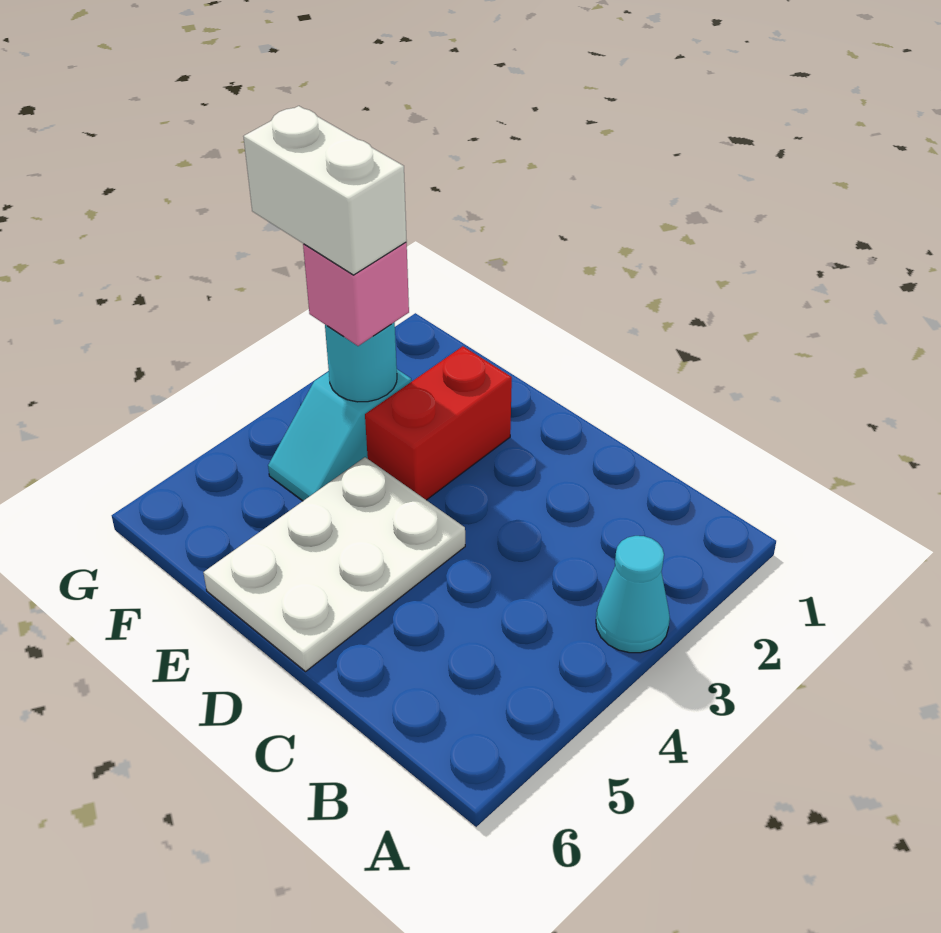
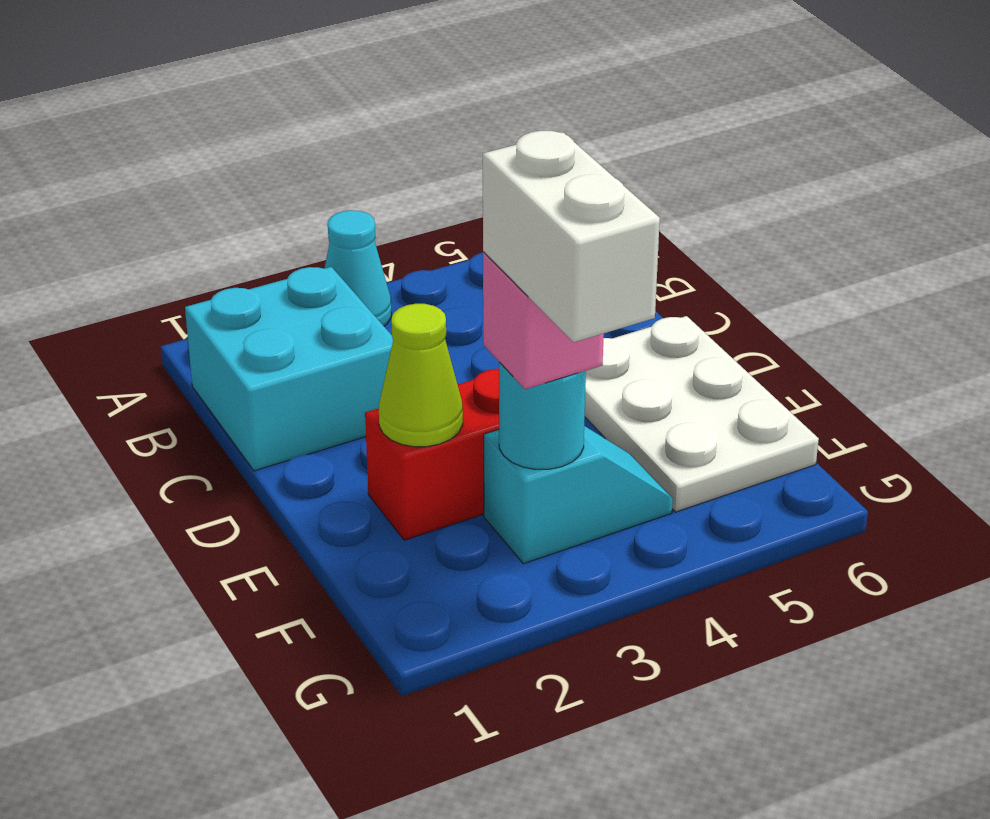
none -> cyan brick B1:C2 level 1
white plate D4:E6 level 1 -> white plate D5:F6 level 1
none -> lime cone E2 level 2

